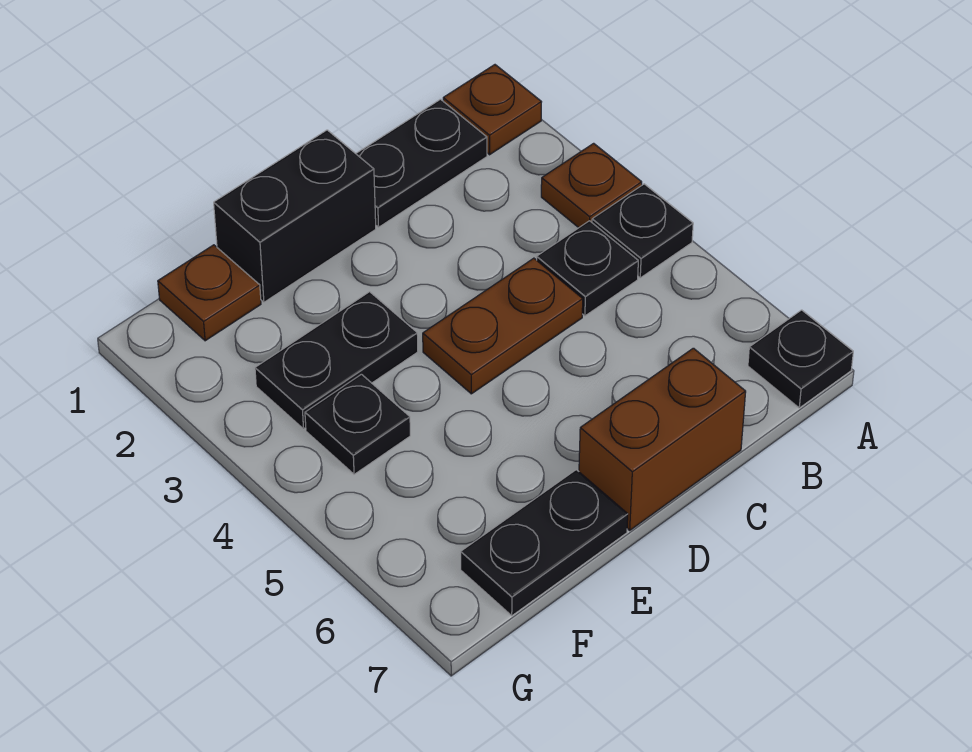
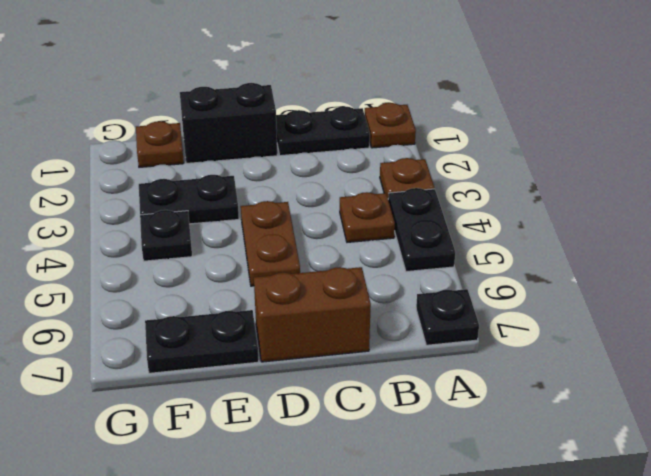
black plate A4 level 1 -> black plate A4:A5 level 1
black plate B4 level 1 -> brown plate B4 level 1
brown plate C4:D4 level 1 -> brown plate D4:D5 level 1

